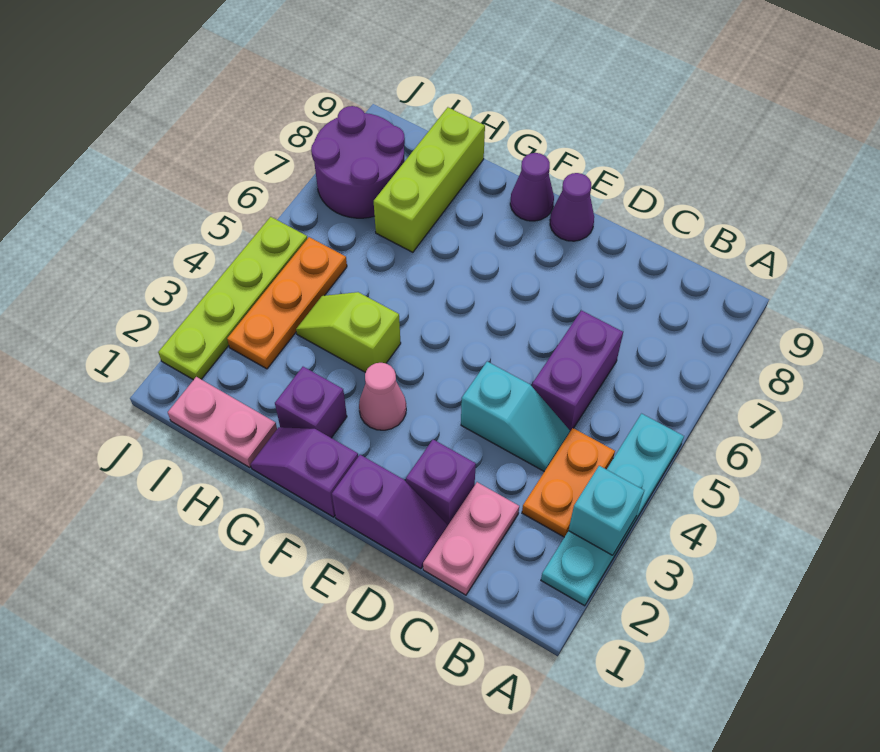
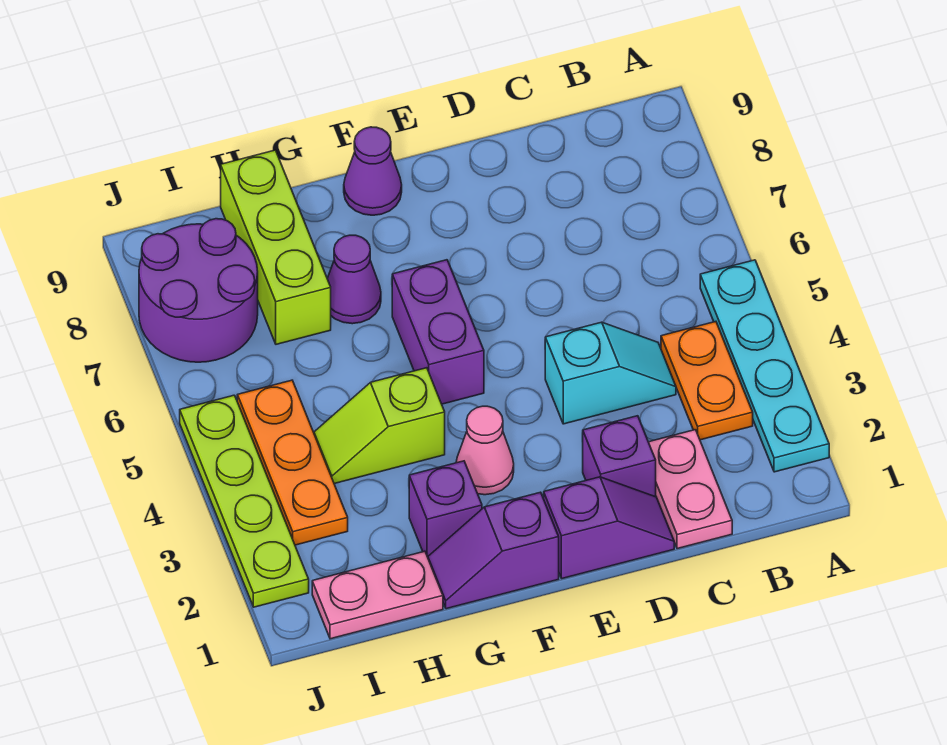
cyan brick A3 level 2 -> none
purple brick C5:C6 level 1 -> purple brick F5:F6 level 1
purple cone E9 level 1 -> purple cone G7 level 1

